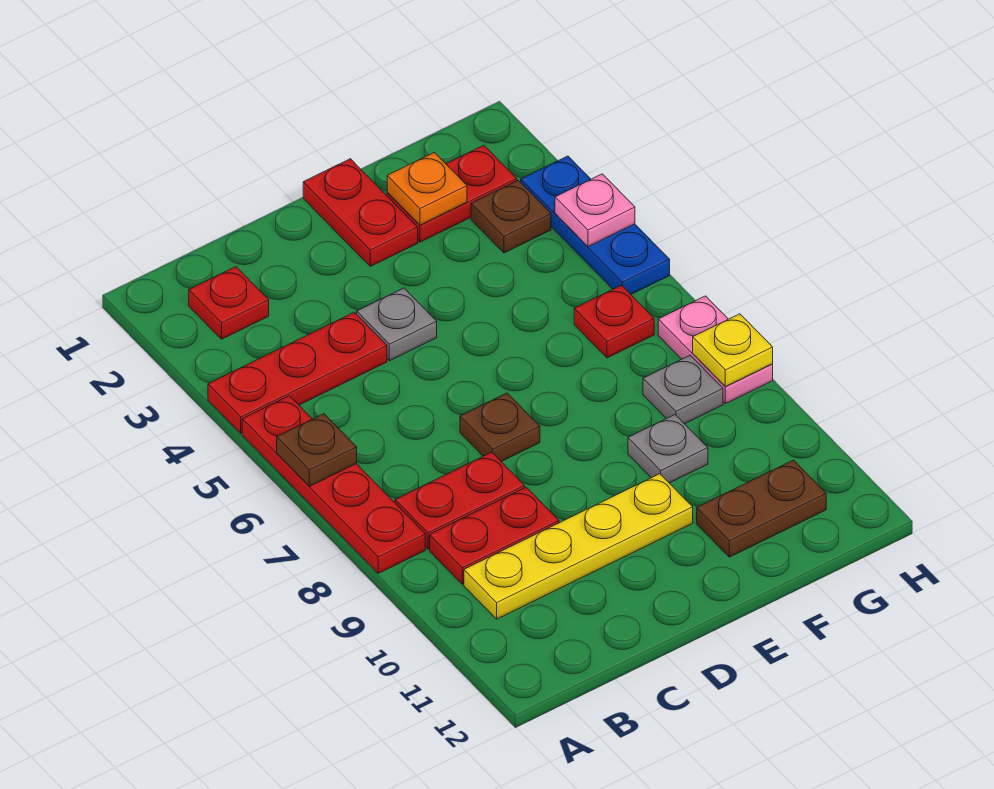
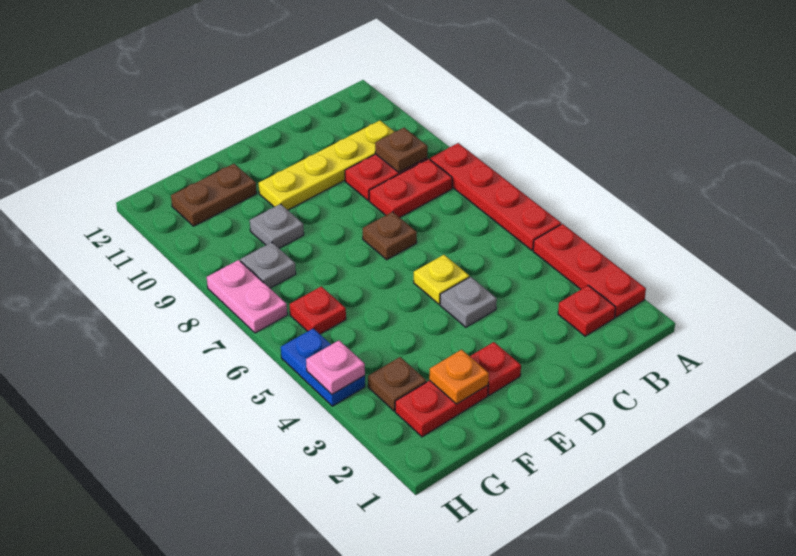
red plate A4:C4 level 1 -> red plate A2:A4 level 1
brown plate A6 level 2 -> brown plate B9 level 2
red plate E1:E2 level 1 -> red plate E2 level 1
blue plate H3:H5 level 1 -> blue plate H4:H5 level 1
yellow plate H8 level 2 -> yellow plate D5 level 1

